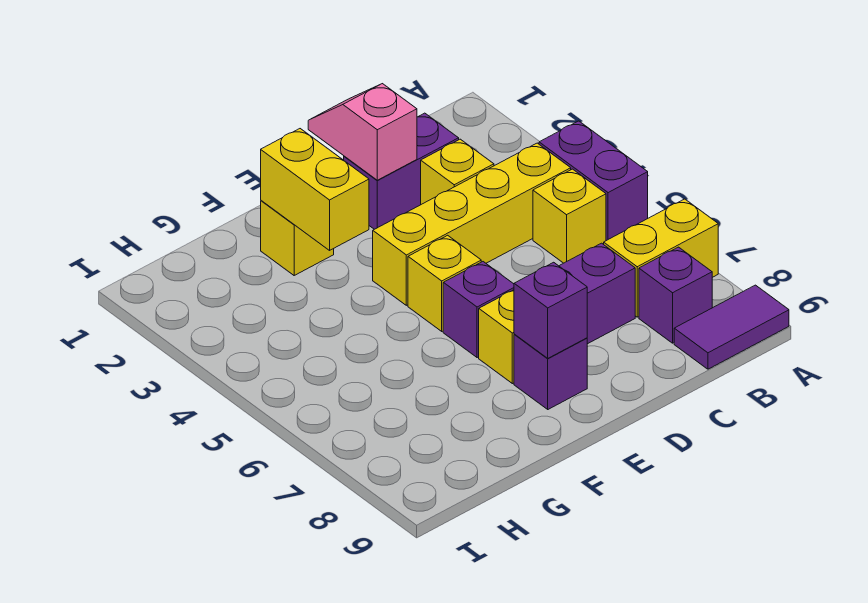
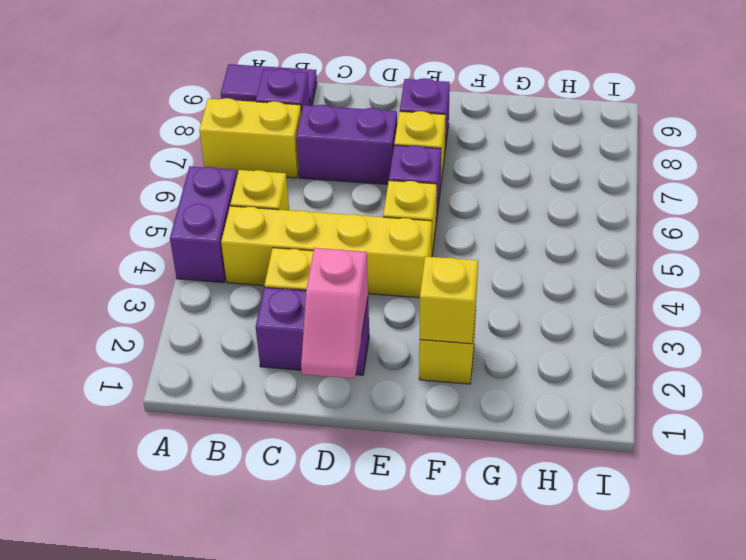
purple brick E8 level 2 -> none
yellow brick F2:F3 level 2 -> yellow brick F2 level 2

